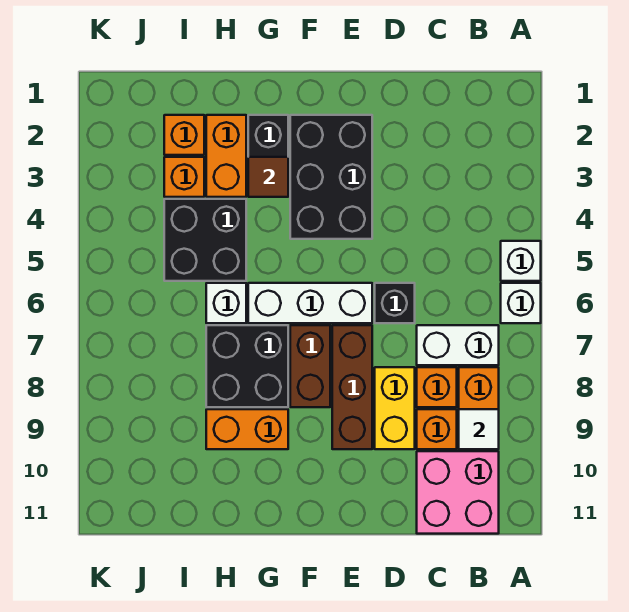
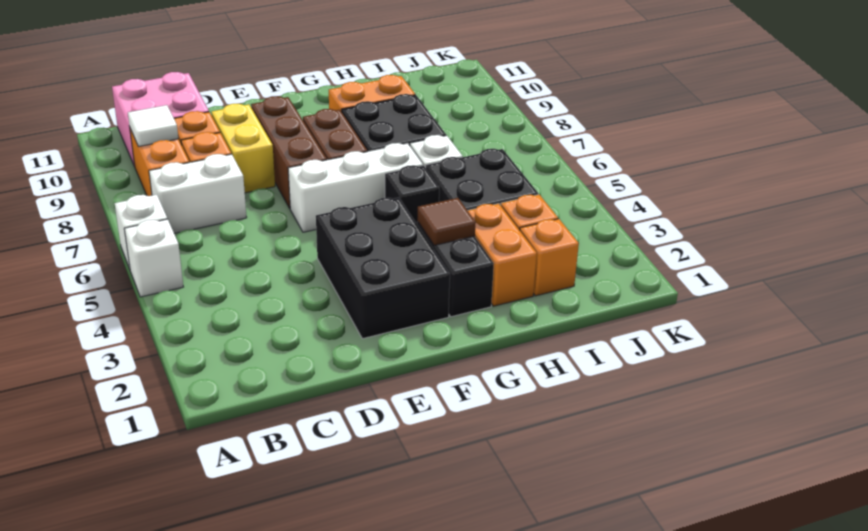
black brick D6 level 1 -> black brick G5 level 1

